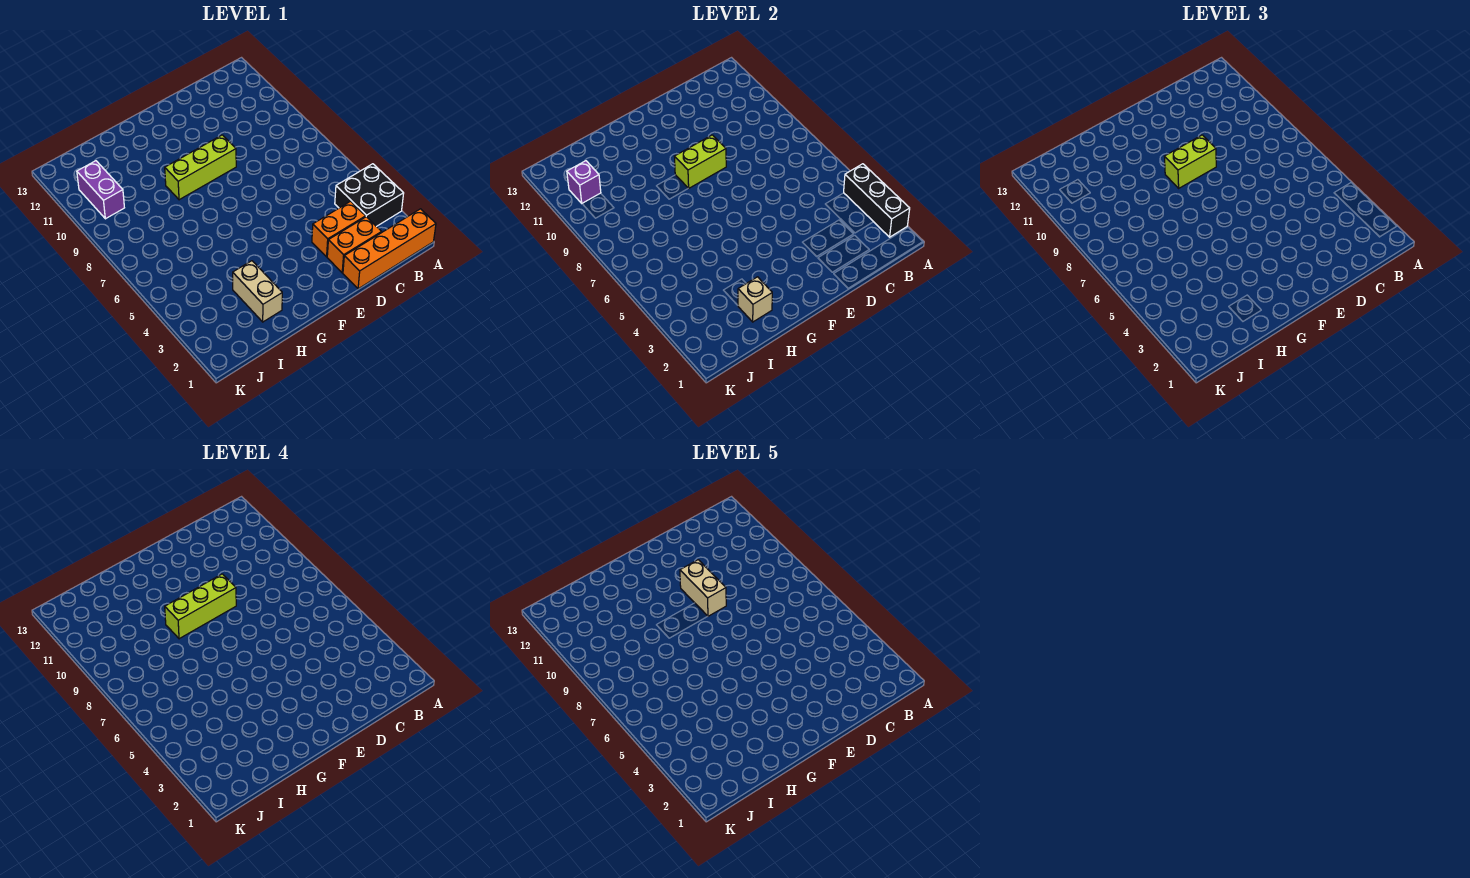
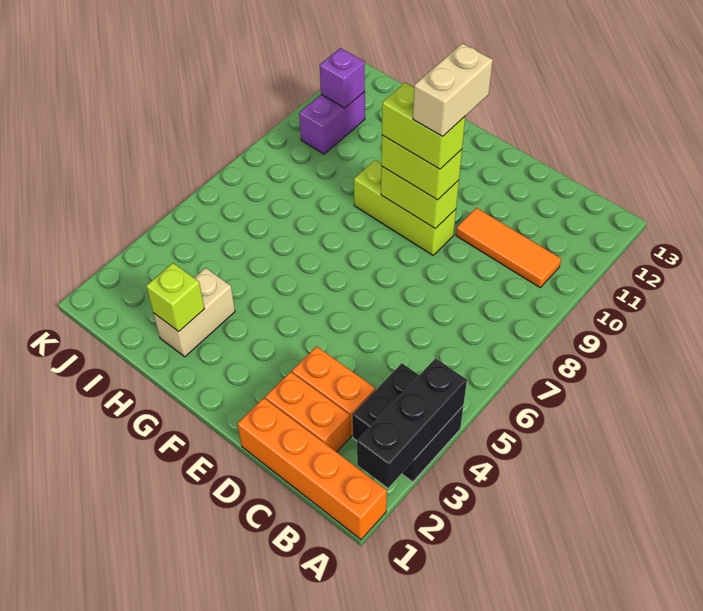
none -> orange tile B10:D10 level 1
lime brick E9:G9 level 4 -> lime brick E9:F9 level 4
tan brick H2 level 2 -> lime brick H2 level 2

